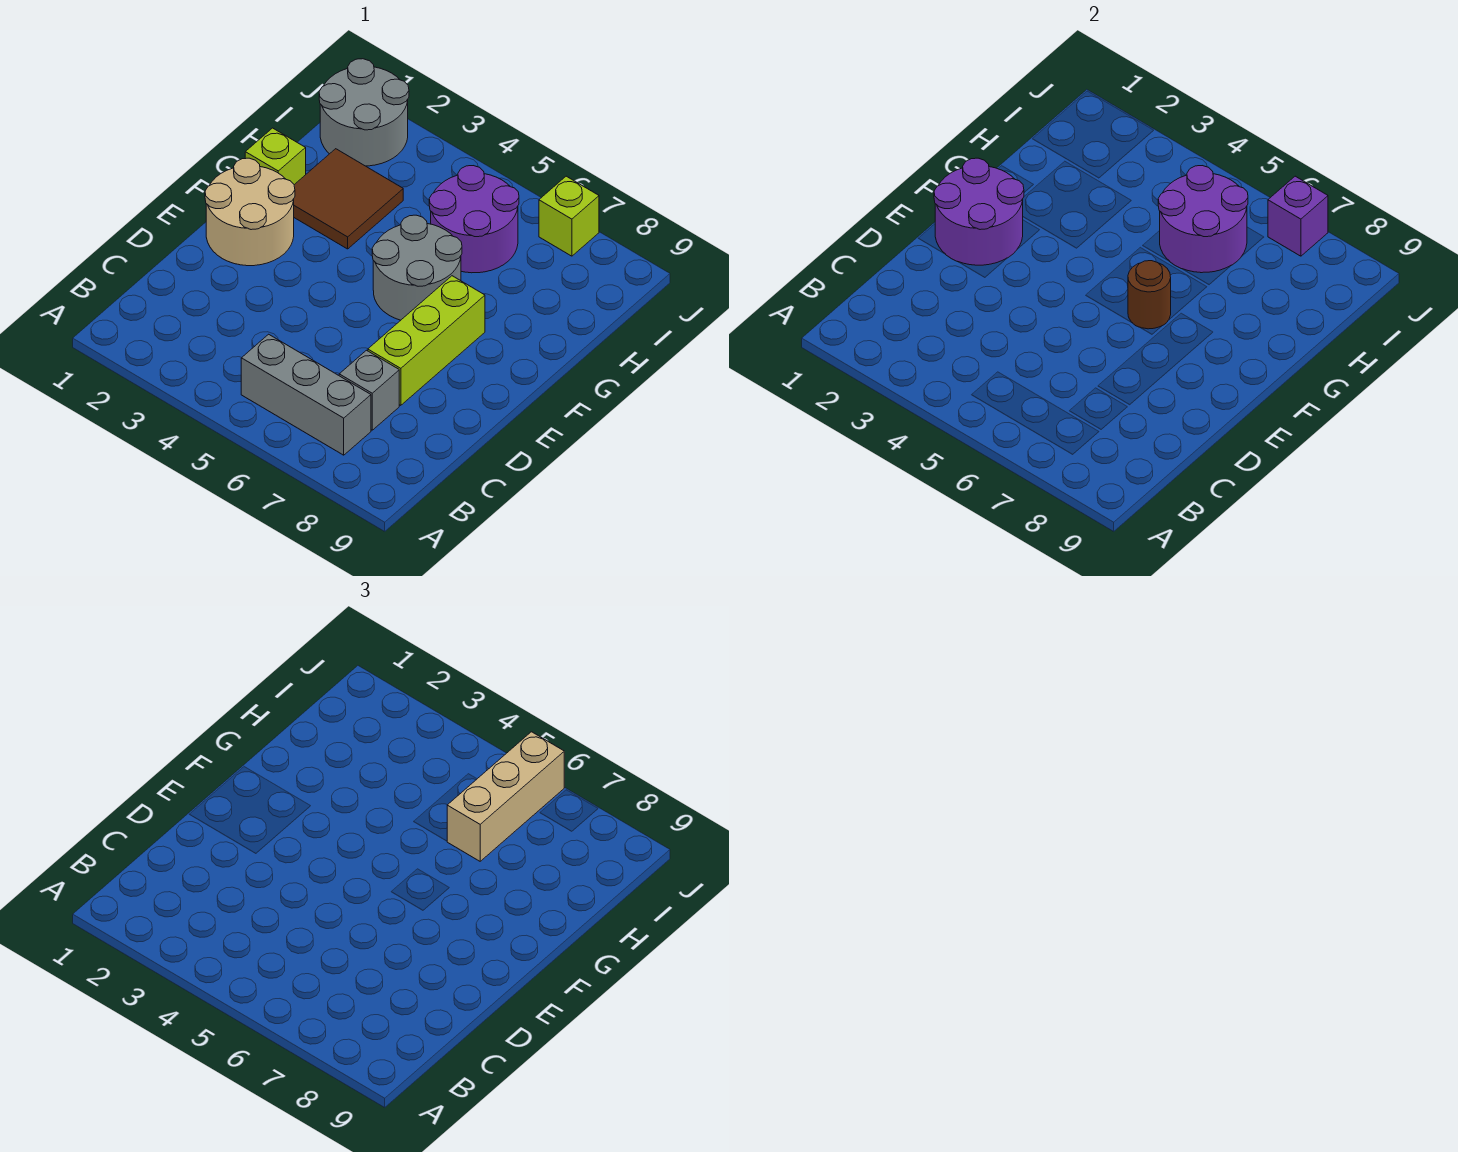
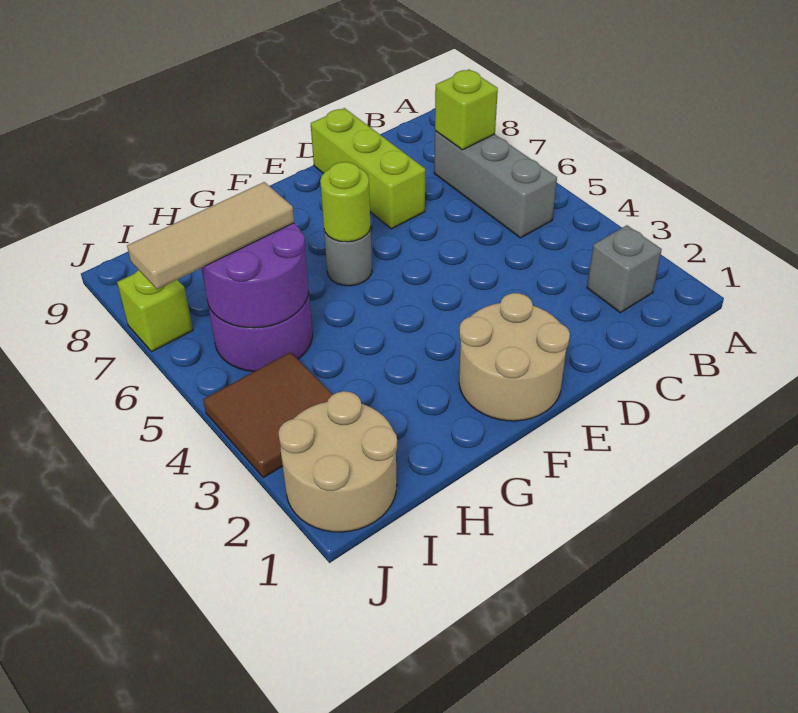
grey brick C7 level 1 -> grey brick B2 level 1
lime brick D7:F7 level 1 -> lime brick D7:D9 level 1
purple round brick E1:F2 level 2 -> none
grey round brick F5:G6 level 1 -> grey round brick F6 level 1
brown round brick F6 level 2 -> lime round brick F6 level 2
lime brick G1 level 1 -> lime brick B7 level 2
brown tile G2:H3 level 1 -> brown tile I3:J4 level 1
tan brick H6:J6 level 3 -> tan tile H6:J6 level 3
grey round brick I1:J2 level 1 -> tan round brick I1:J2 level 1
purple brick J7 level 2 -> none

